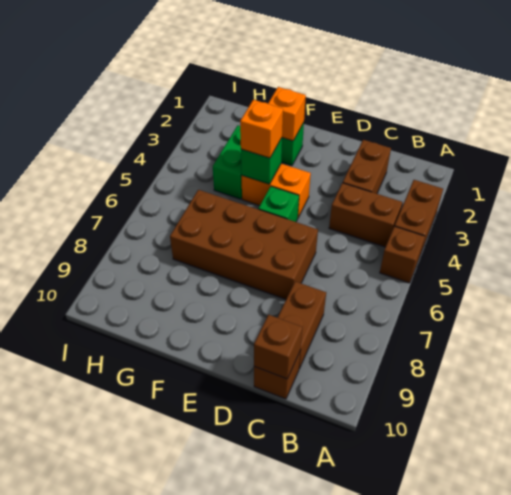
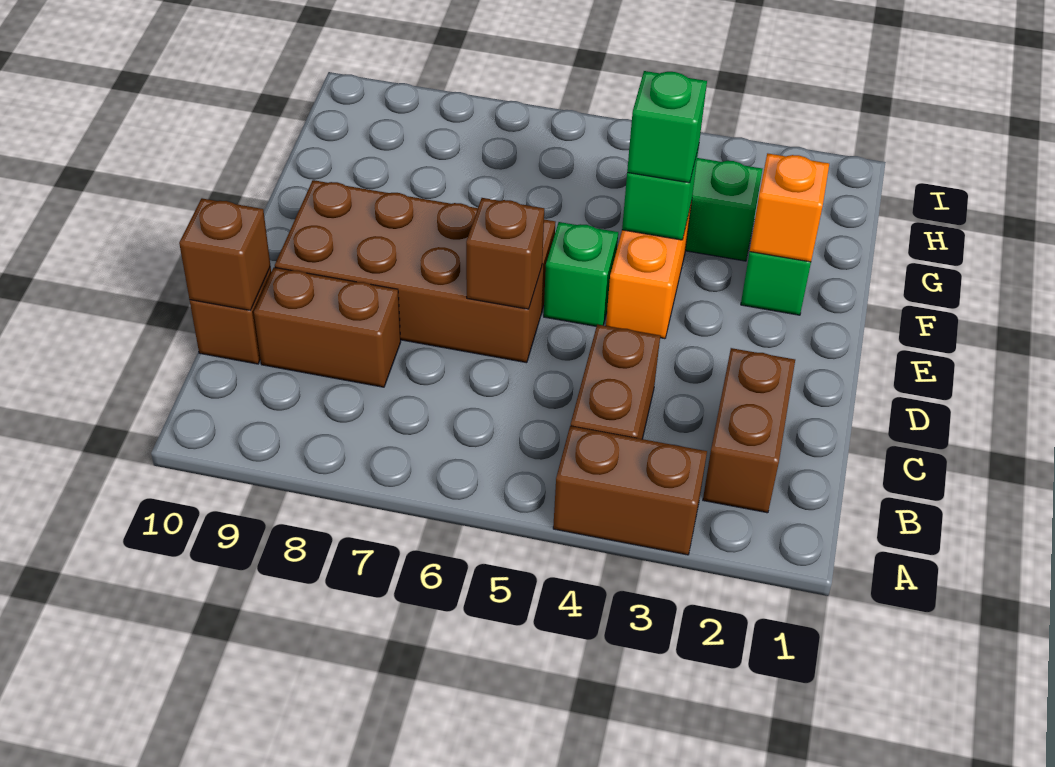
brown brick A5 level 1 -> brown brick D6 level 2
brown brick C2:C3 level 1 -> brown brick B2:C2 level 1
brown brick D6:G7 level 1 -> brown brick D6:E9 level 1
orange brick F4 level 3 -> green brick F4 level 3

